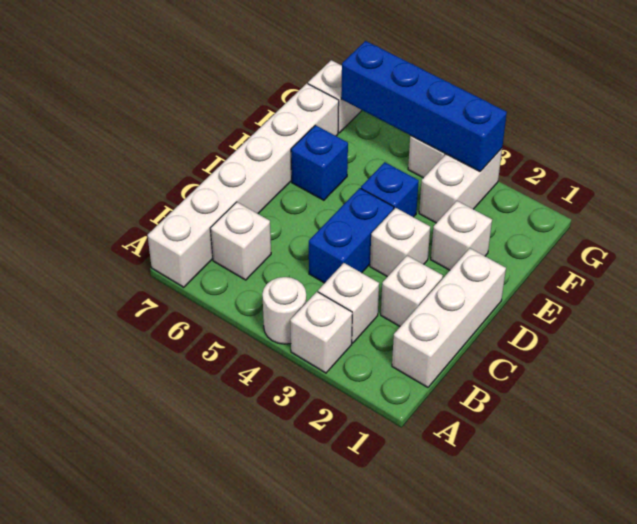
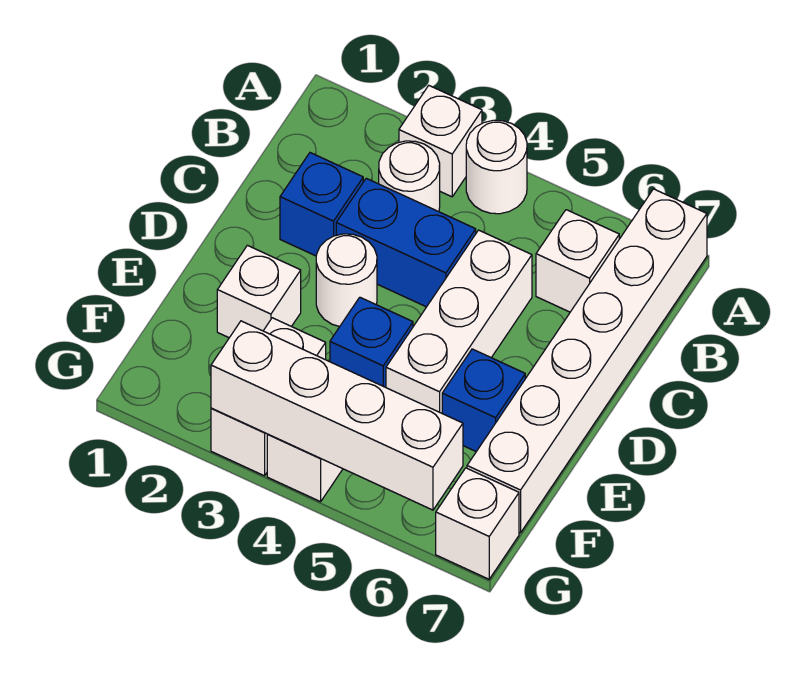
white brick B1:D1 level 1 -> white brick C5:E5 level 1
white brick B3 level 1 -> white round brick B3 level 1
white brick C2 level 1 -> blue brick C2 level 1
blue brick C4:D4 level 1 -> blue brick C3:C4 level 1
white brick D3 level 1 -> white round brick D3 level 1
blue brick G3:G6 level 2 -> white brick G3:G6 level 2

